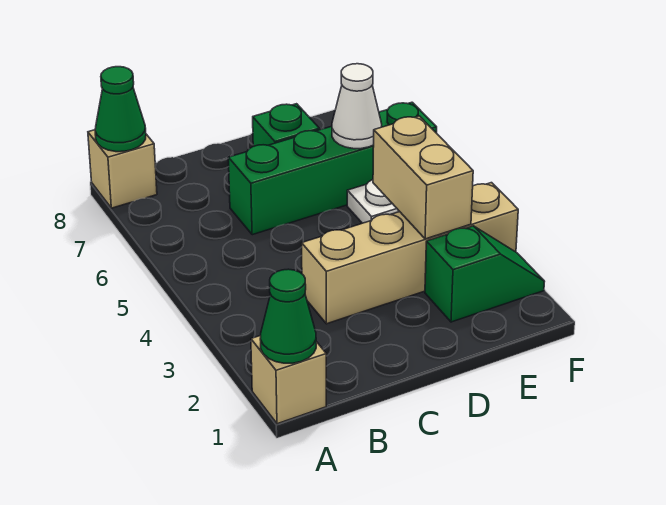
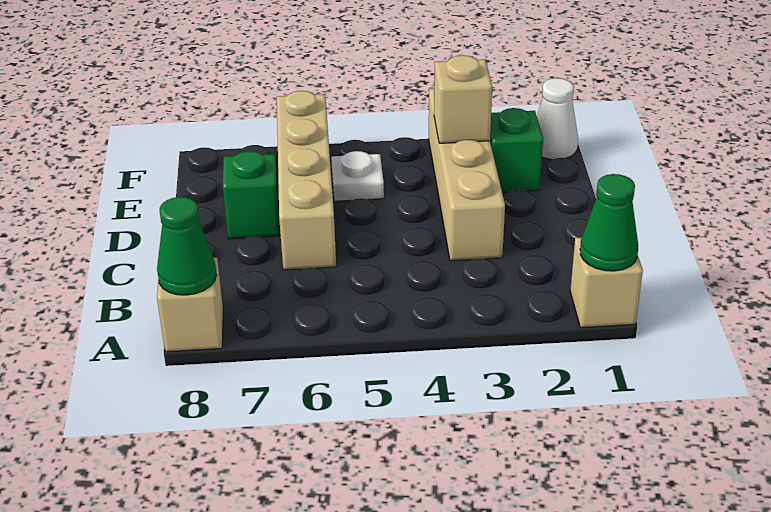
green brick C6:F6 level 1 -> tan brick C6:F6 level 1
tan brick E3:E4 level 2 -> tan brick E3 level 2
white cone E6 level 2 -> white cone F1 level 1

